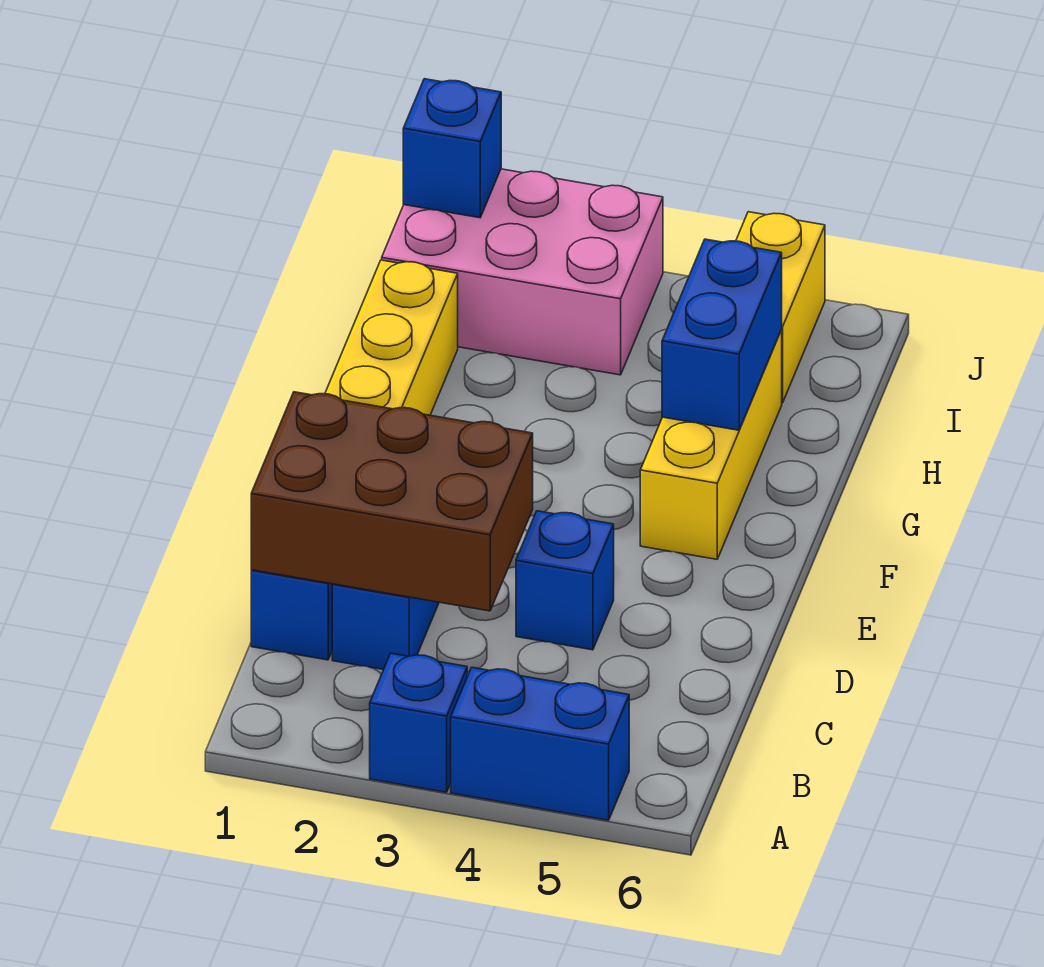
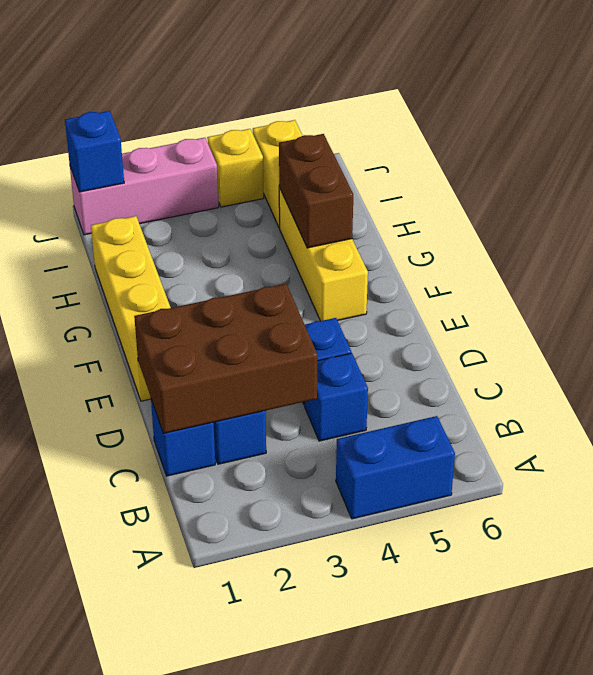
blue brick A3 level 1 -> blue brick C4 level 1
blue brick G5:H5 level 2 -> brown brick G5:H5 level 2
pink brick I1:J3 level 1 -> pink brick J1:J3 level 1
none -> yellow brick J4 level 1

